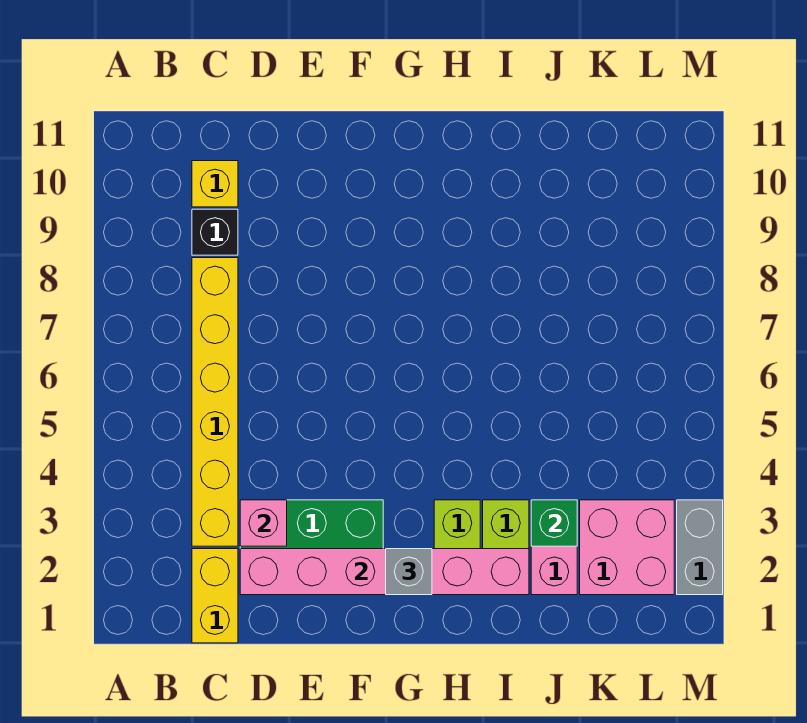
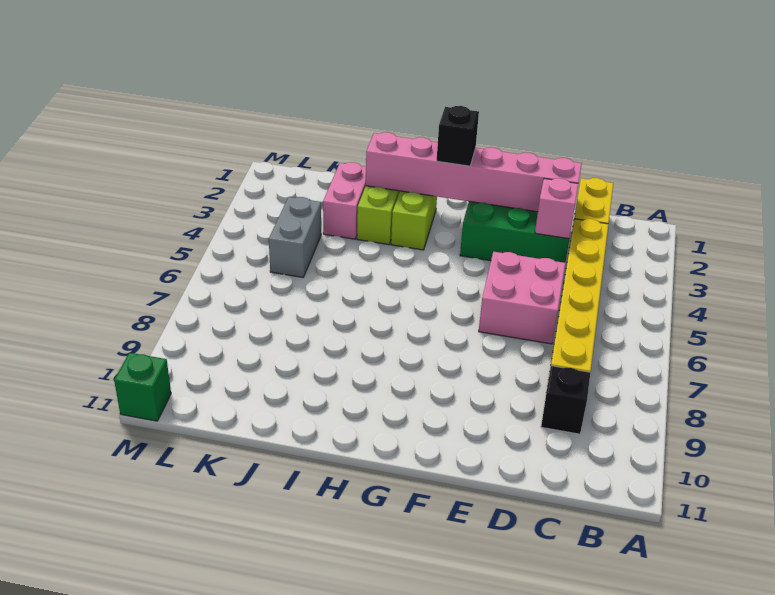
yellow brick C10 level 1 -> none
grey brick G2 level 3 -> black brick G2 level 3
green brick J3 level 2 -> green brick M11 level 1
pink brick K2:L3 level 1 -> pink brick D5:E6 level 1
grey brick M2:M3 level 1 -> grey brick K4:K5 level 1

